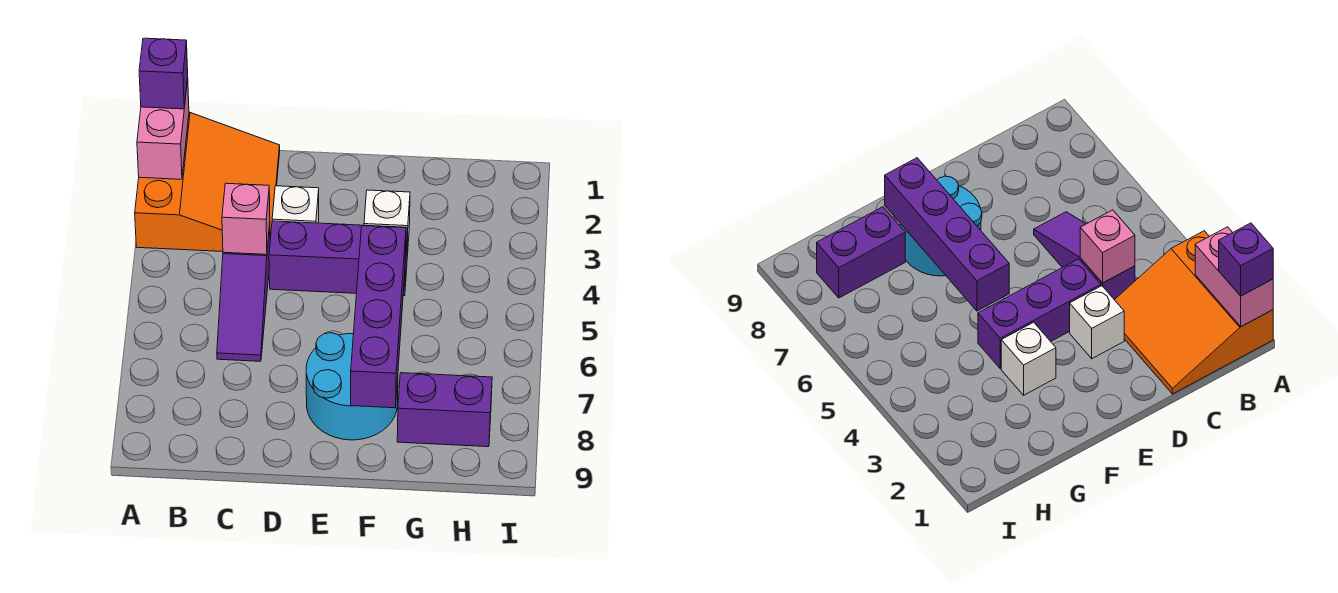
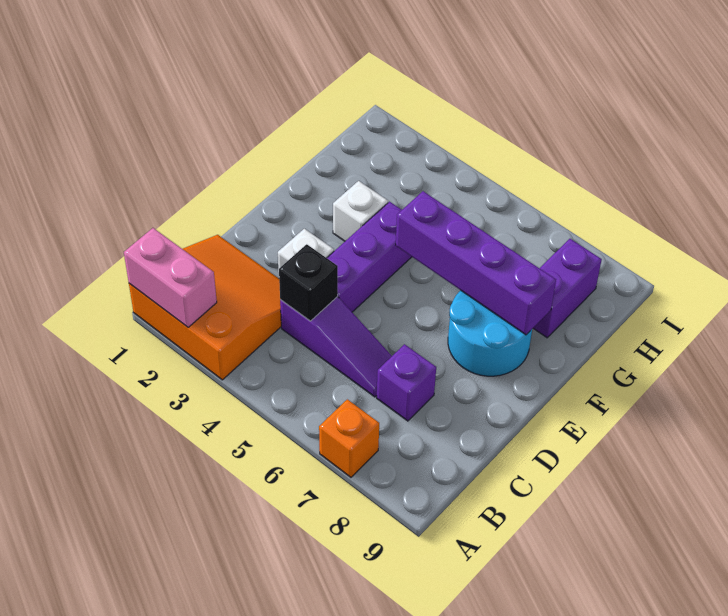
purple brick A1 level 3 -> purple brick C7 level 1
none -> orange brick A7 level 1
pink brick C4 level 2 -> black brick C4 level 2

